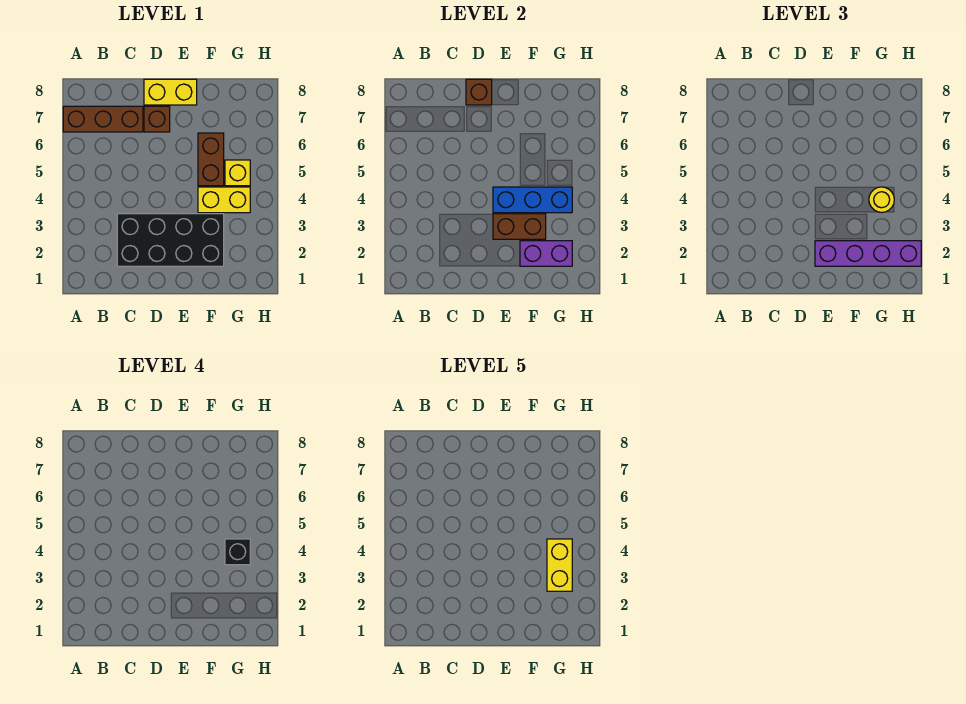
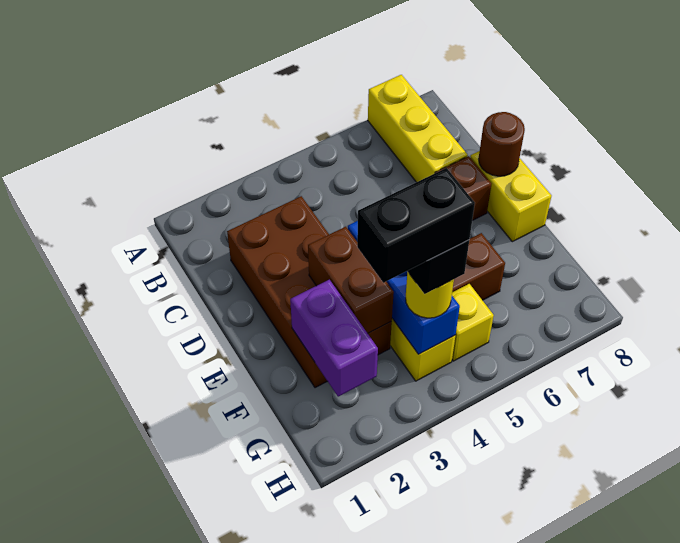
brown brick A7:C7 level 1 -> yellow brick A7:C7 level 1
black brick C2:F3 level 1 -> brown brick C2:F3 level 1
brown brick D8 level 2 -> brown round brick D8 level 2
purple brick E2:H2 level 3 -> none
yellow brick G3:G4 level 5 -> black brick G3:G4 level 5

